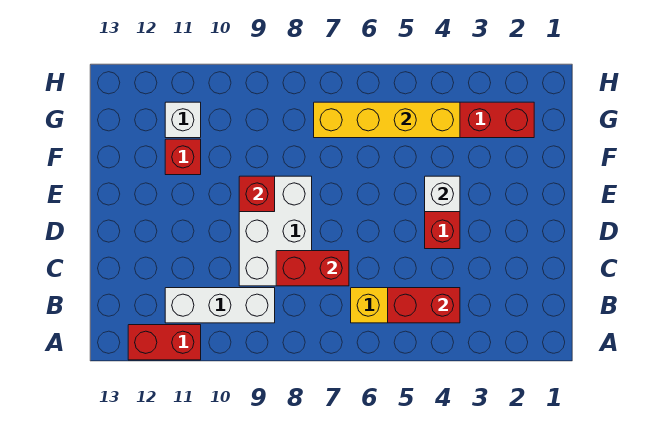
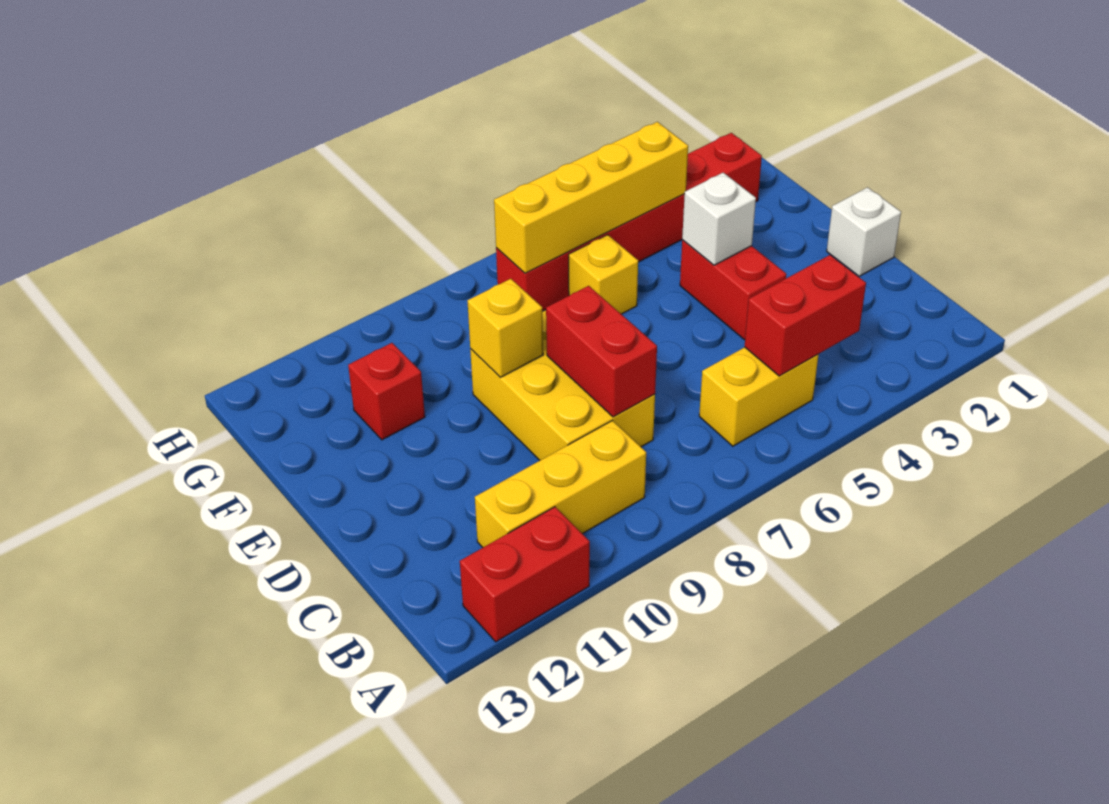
white brick B9:B11 level 1 -> yellow brick B9:B11 level 1
red brick C7:C8 level 2 -> red brick C8:D8 level 2
white brick C8:E9 level 1 -> yellow brick C8:E9 level 1
red brick E9 level 2 -> yellow brick E9 level 2
none -> yellow brick F6 level 1
white brick G11 level 1 -> white brick D1 level 1

